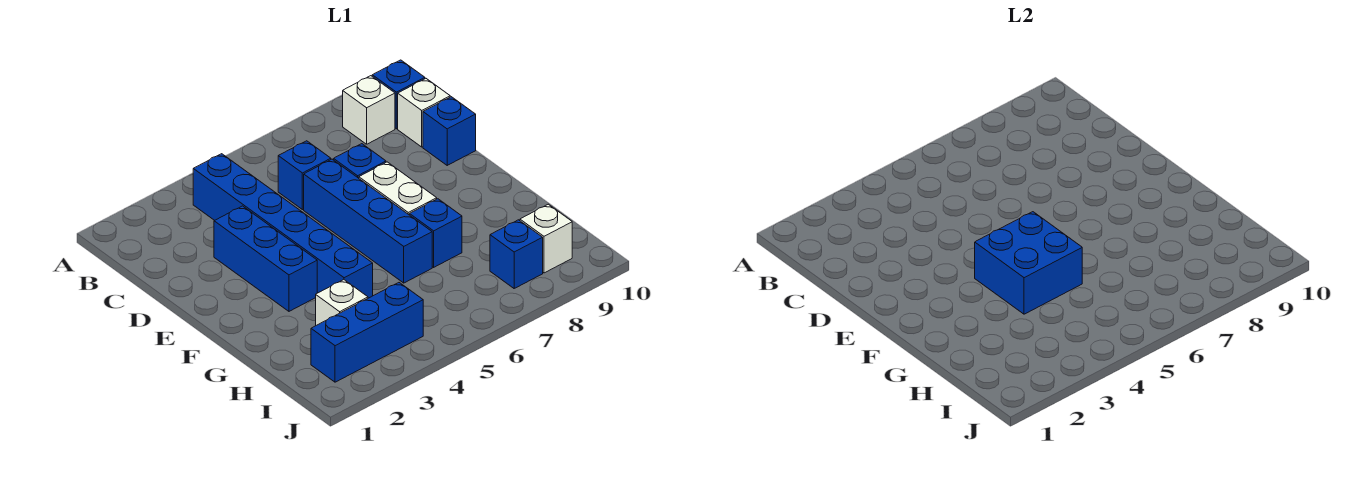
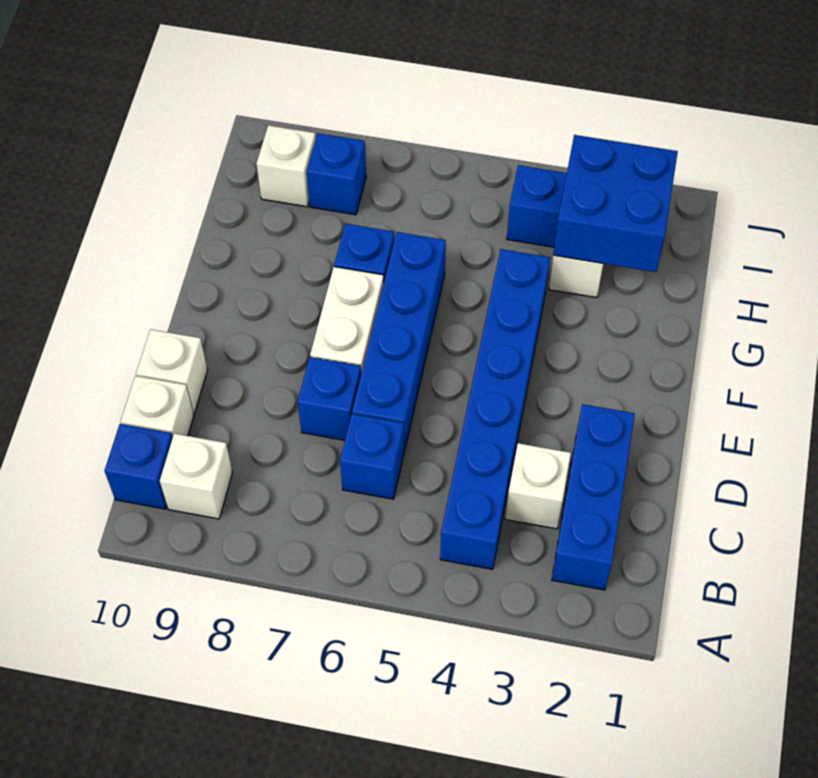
none -> white brick C3 level 1
blue brick D3:F3 level 1 -> blue brick B2:D2 level 1
blue brick D10 level 1 -> white brick D10 level 1
blue brick F4:G5 level 2 -> blue brick H2:I3 level 2

